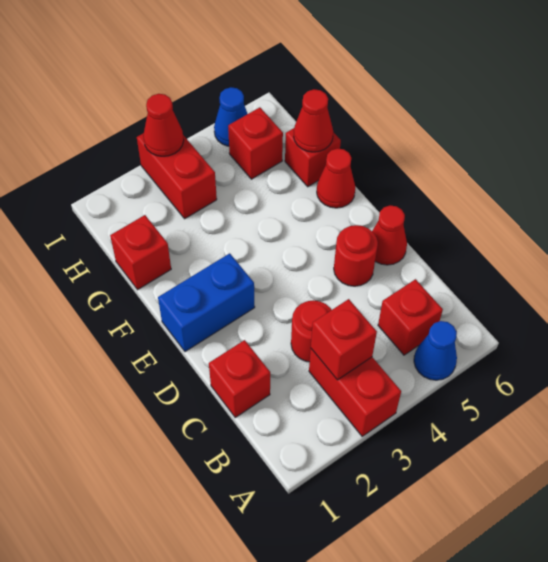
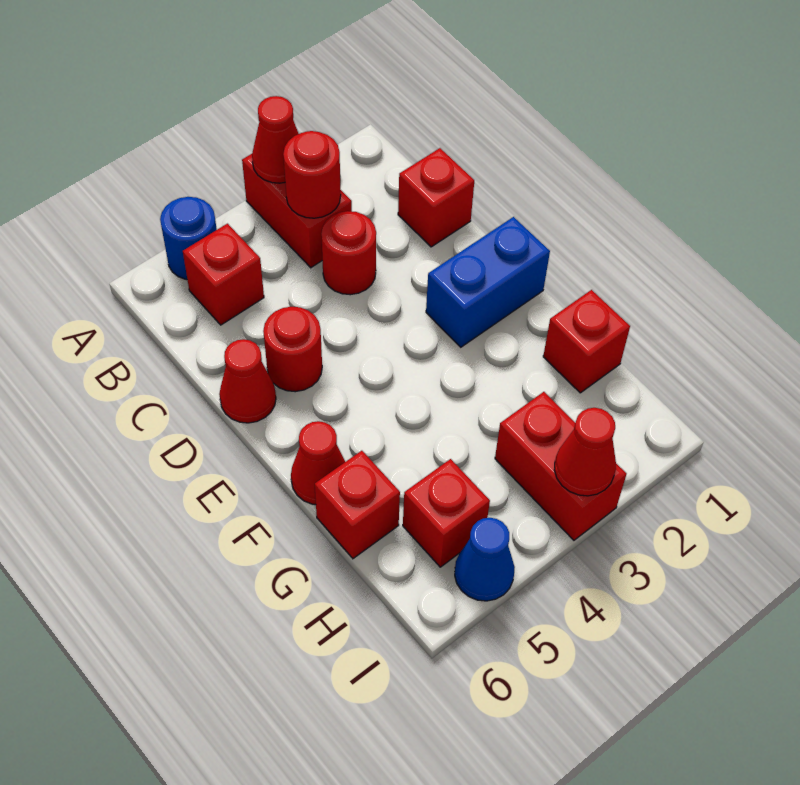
blue cone A5 level 1 -> blue round brick A5 level 1
red brick B3 level 2 -> red round brick B3 level 2
red cone G6 level 2 -> red cone A3 level 2

